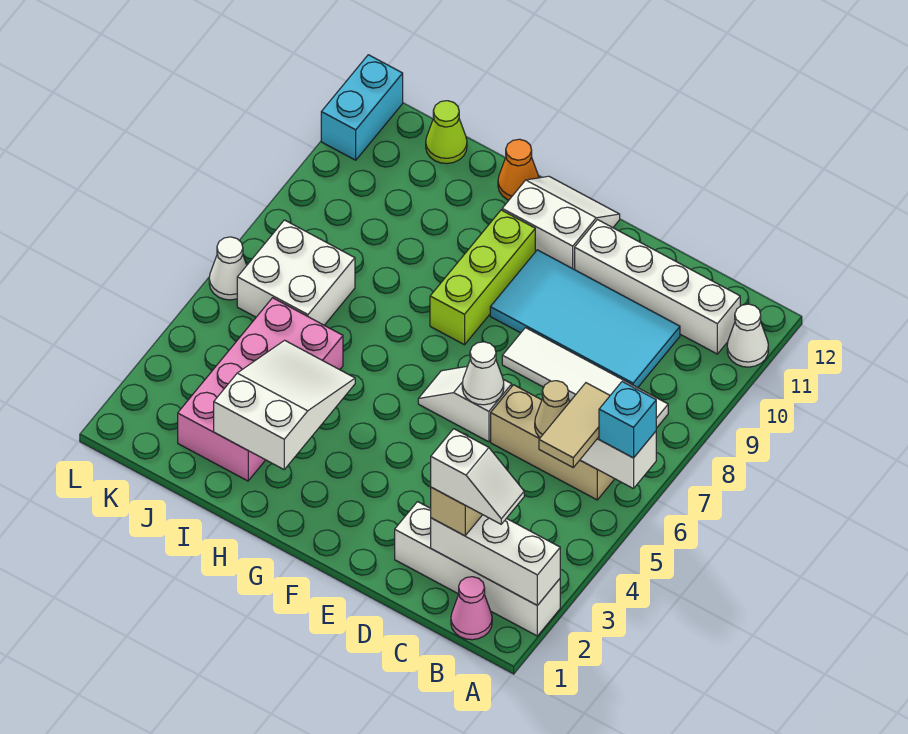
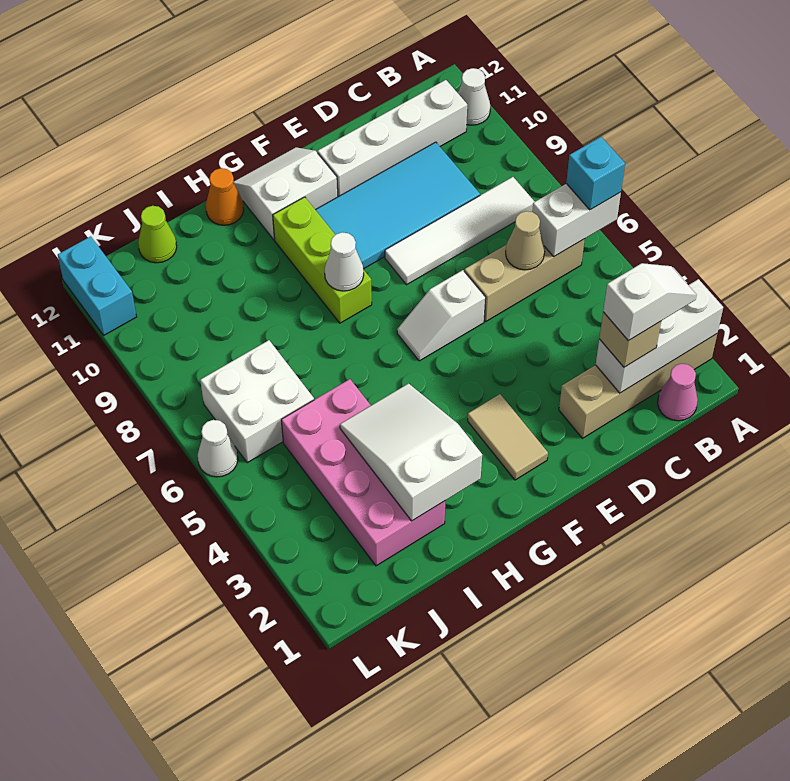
white brick A2:D2 level 1 -> tan brick A2:D2 level 1
tan tile B5:B6 level 3 -> tan tile F2:F3 level 1
white cone E6 level 2 -> white cone G8 level 2

